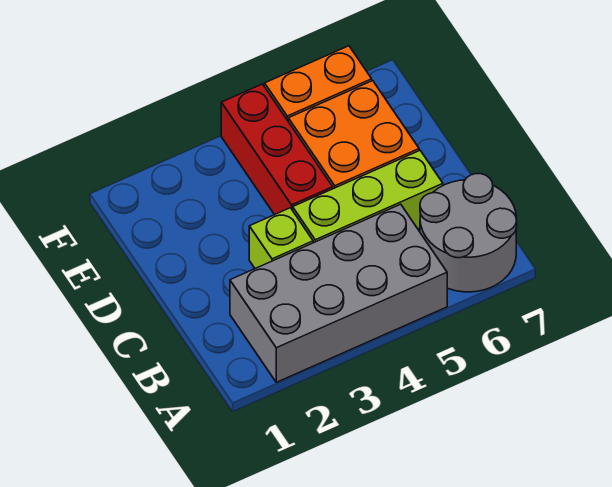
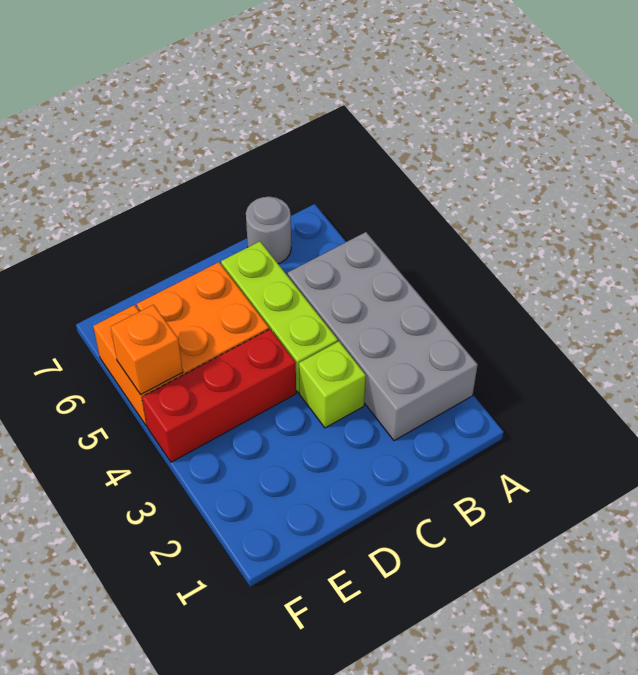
grey round brick A6:B7 level 1 -> grey round brick B7 level 1
none -> orange brick F5 level 2

